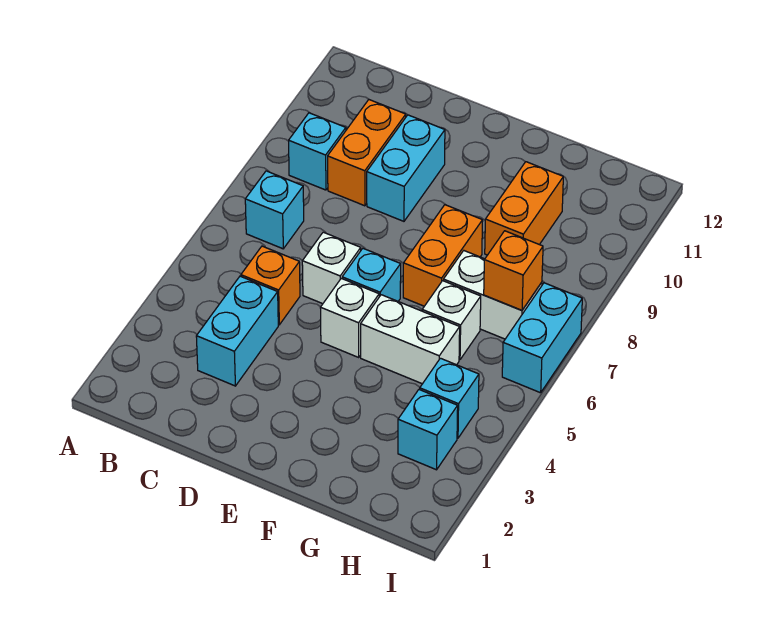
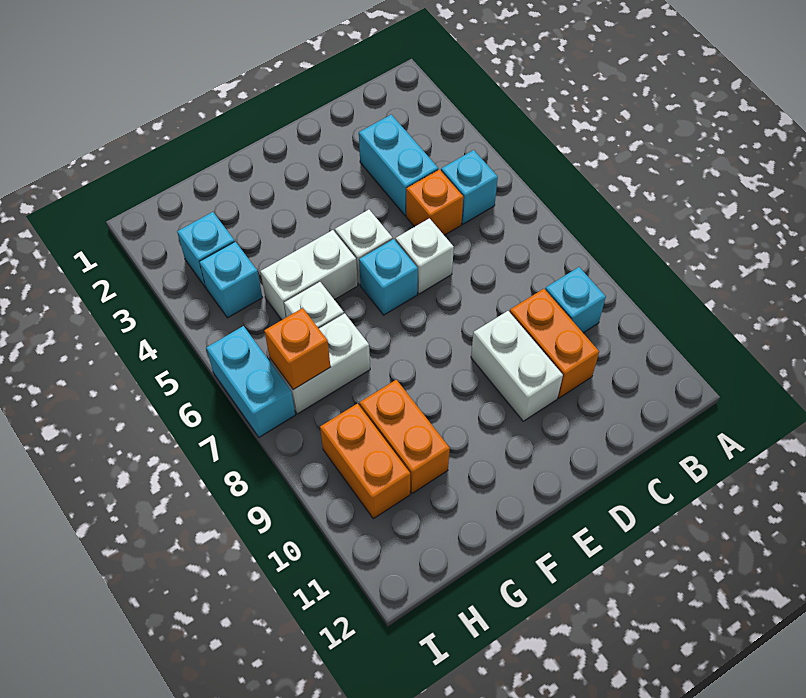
cyan brick B7 level 1 -> cyan brick B5 level 1
cyan brick D9:D10 level 1 -> white brick D9:D10 level 1
orange brick F7:F8 level 1 -> orange brick H9:H10 level 1

